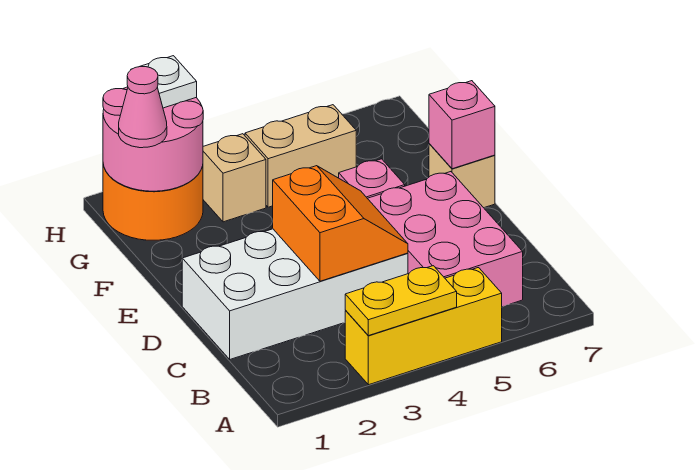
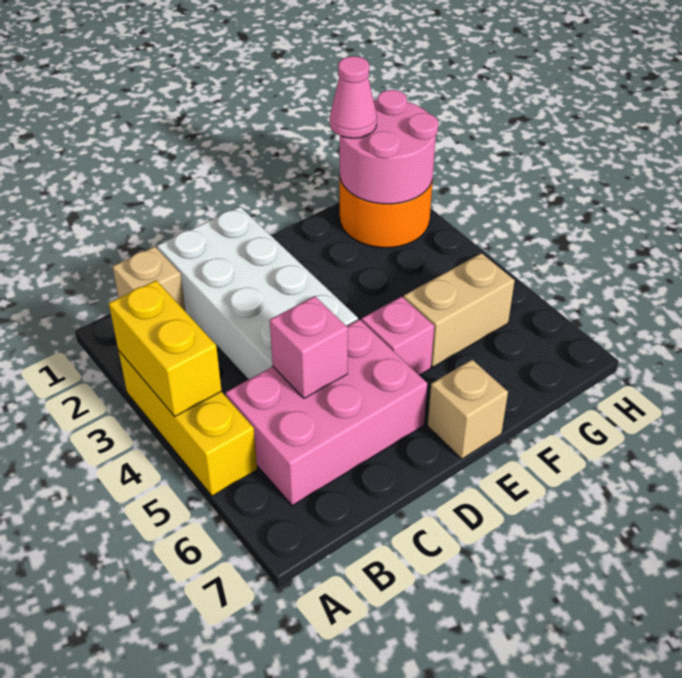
yellow plate A3:A4 level 2 -> yellow brick A3:A4 level 2
orange slope C3:D4 level 2 top 3 -> none
pink brick E7 level 2 -> pink brick C5 level 2
tan brick G3 level 1 -> tan brick B1 level 1
tan brick G4:G5 level 1 -> tan brick F5:G5 level 1
white plate H2 level 3 -> none

